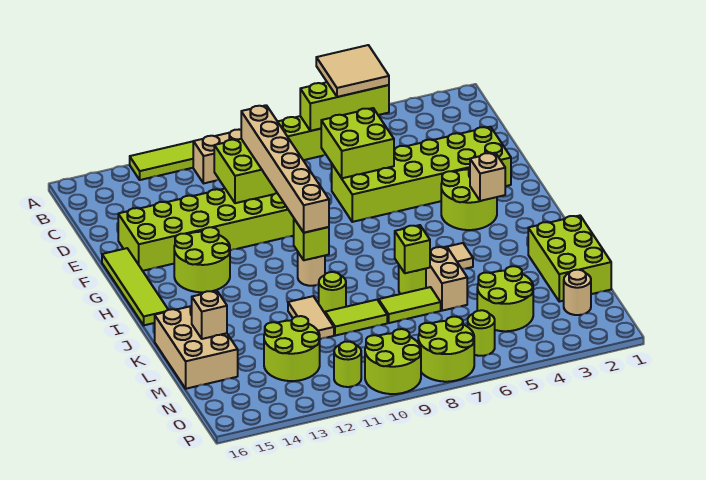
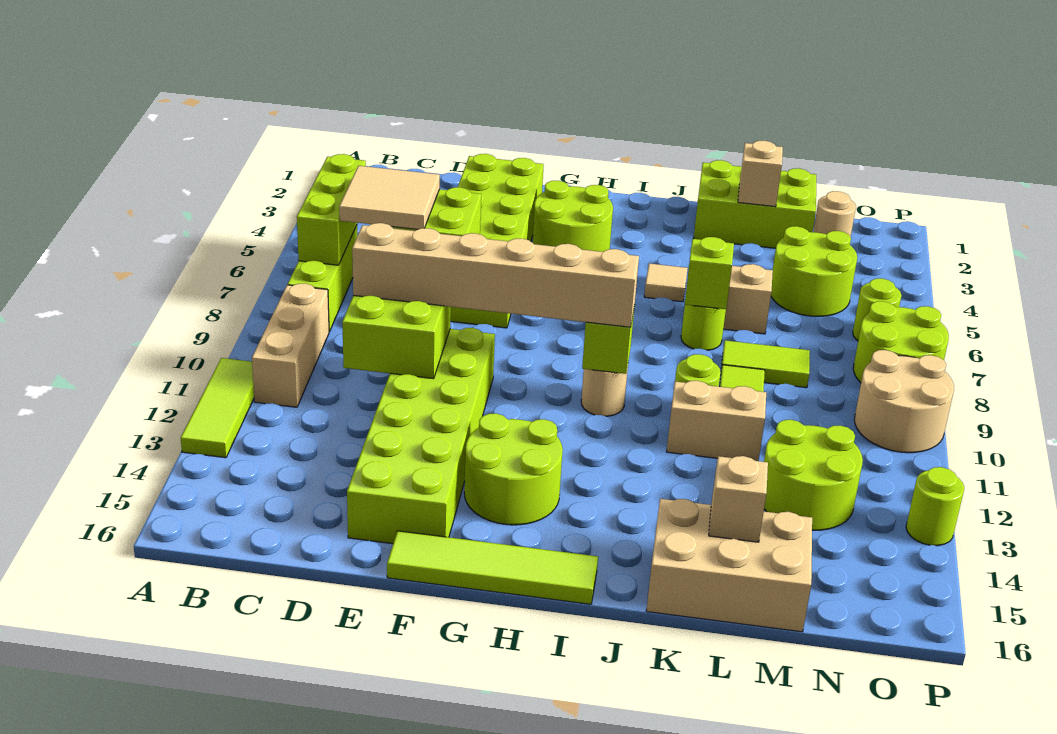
tan tile A5:B6 level 3 -> tan tile C6:D7 level 3
tan brick H3 level 2 -> tan brick L2 level 2
tan tile K11:L11 level 1 -> tan brick K11:L11 level 1
lime tile L7:L8 level 1 -> lime tile L8:M8 level 1
lime round brick O9:P10 level 1 -> tan round brick O9:P10 level 1
lime round brick O11 level 1 -> lime round brick P13 level 1

